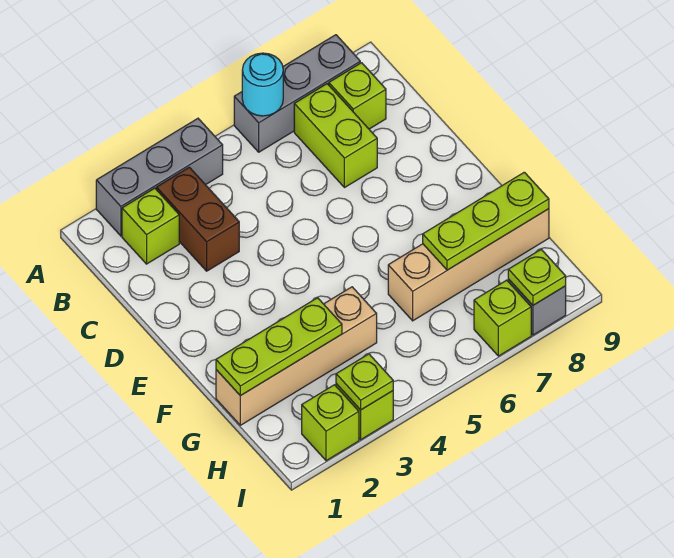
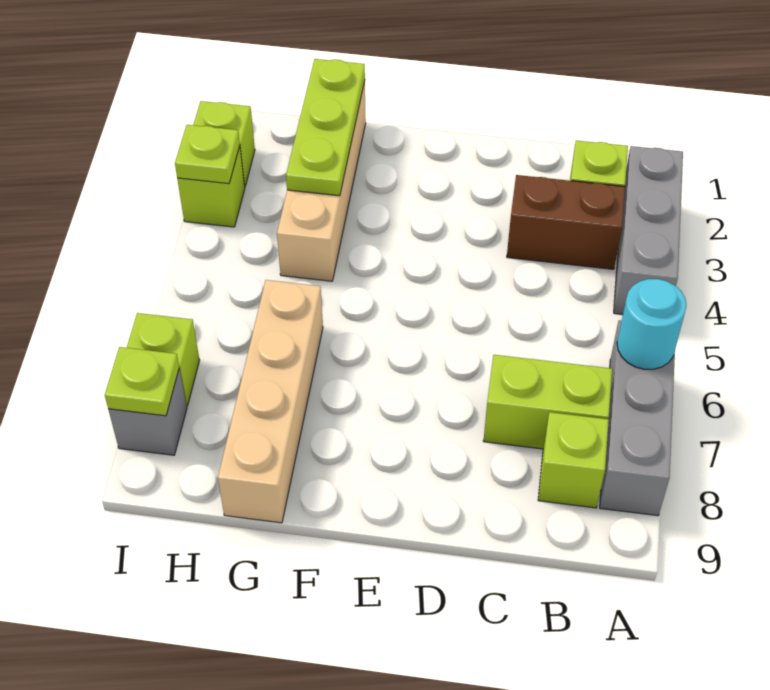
lime plate G7:G9 level 2 -> none

